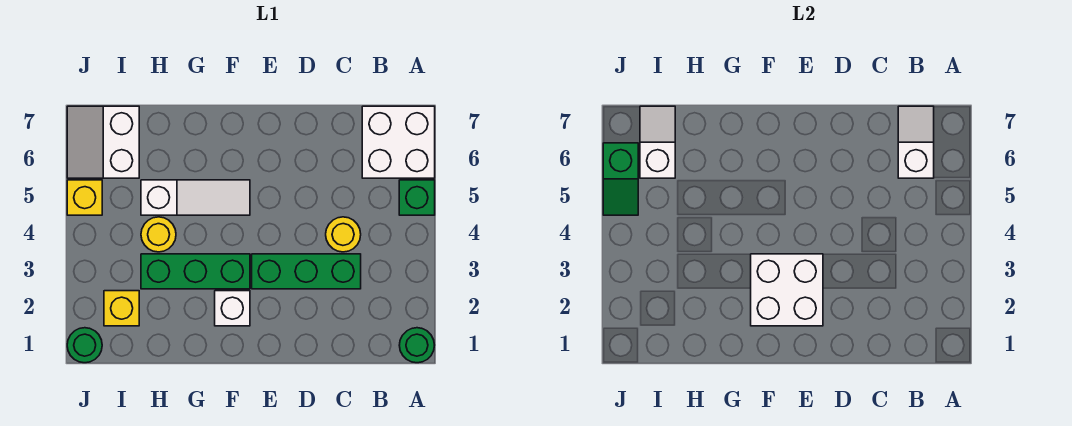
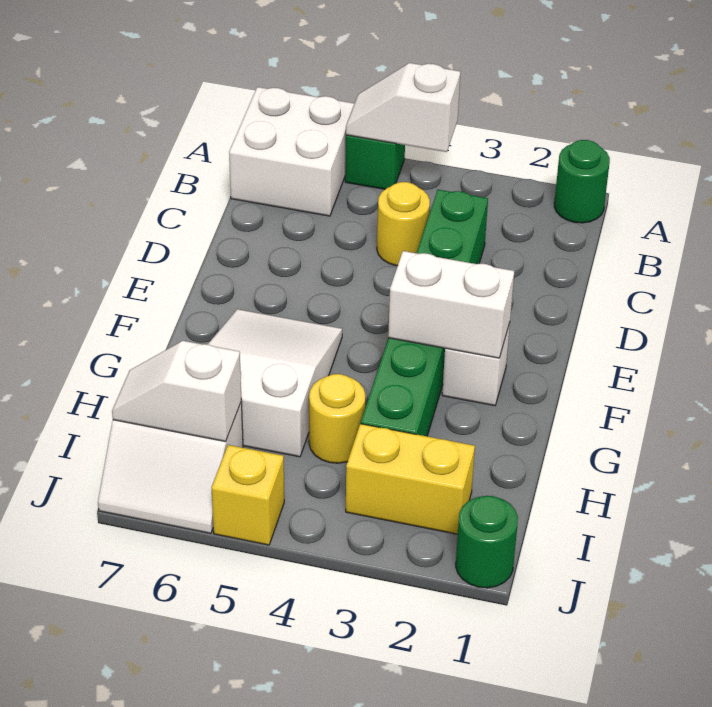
white slope B6:B7 level 2 top 6 -> white slope A4:A5 level 2 top 4
white brick E2:F3 level 2 -> white brick F2:F3 level 2
white slope F5:H5 level 1 top H -> white slope F5:H6 level 1 top H
yellow brick I2 level 1 -> yellow brick I2:I3 level 1
green slope J5:J6 level 2 top 6 -> none

